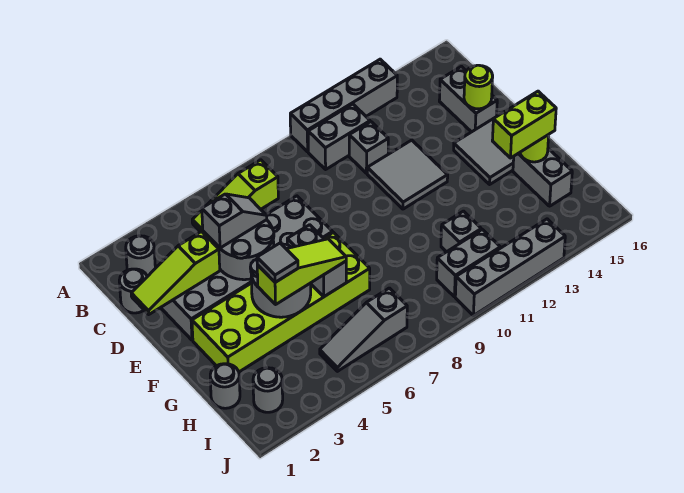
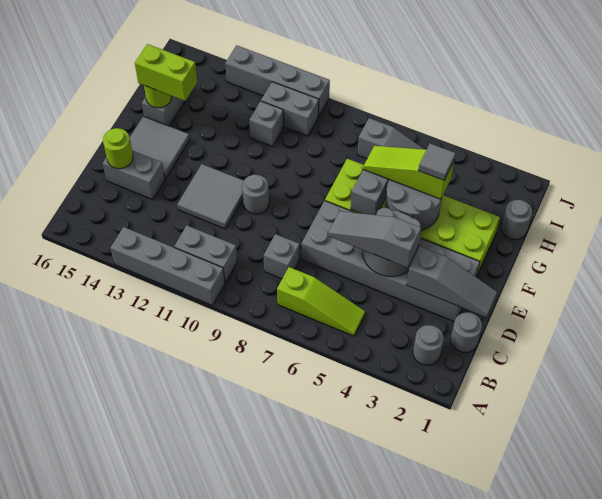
grey brick C11 level 1 -> grey brick C8 level 1
grey brick C15:D15 level 1 -> grey brick D14:D15 level 1
lime slope D1:D3 level 2 top 3 -> grey slope D1:D3 level 2 top 3
grey slope D4:D5 level 3 top 4 -> grey slope D4:D6 level 3 top 4
grey round brick I2 level 1 -> grey round brick E10 level 1

